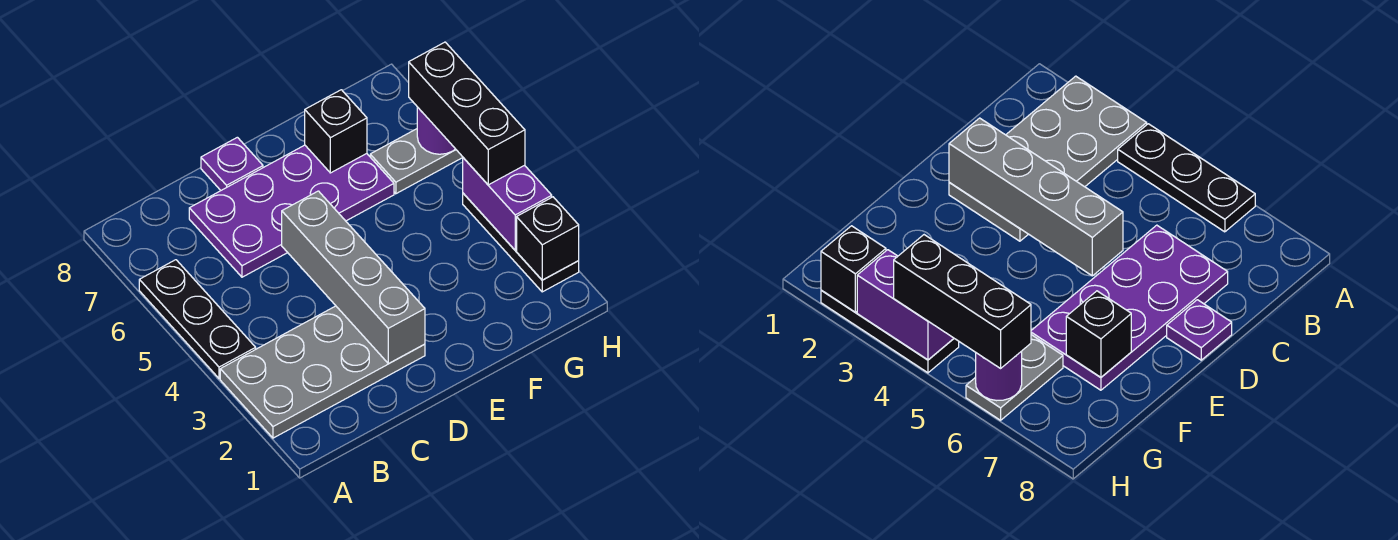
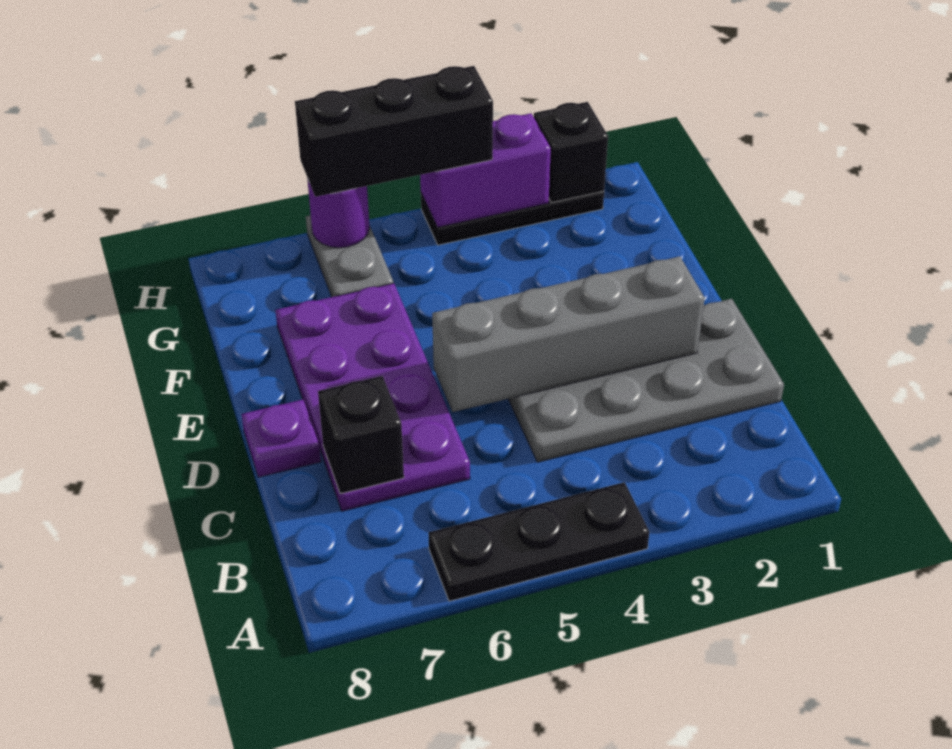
grey plate A2:D3 level 1 -> grey plate C1:D4 level 1
black brick F7 level 2 -> black brick C7 level 2

